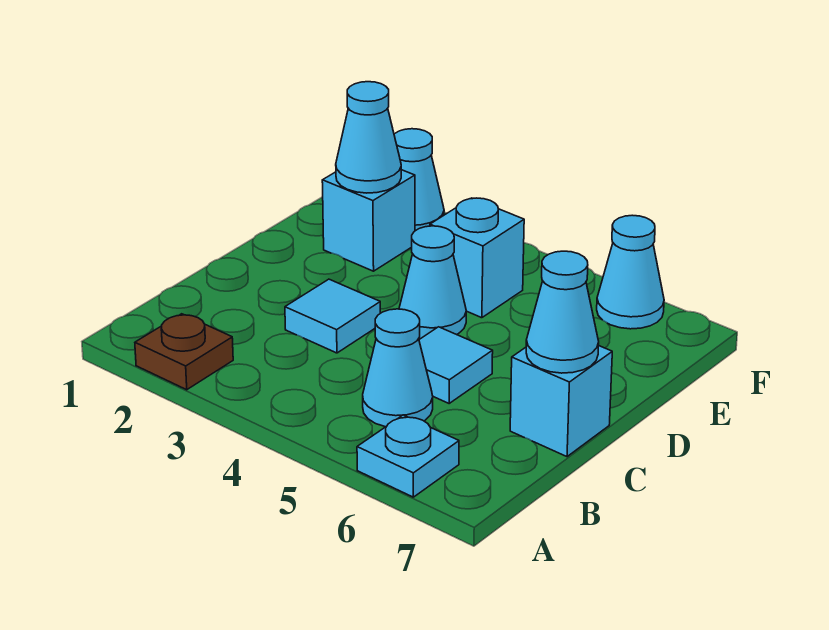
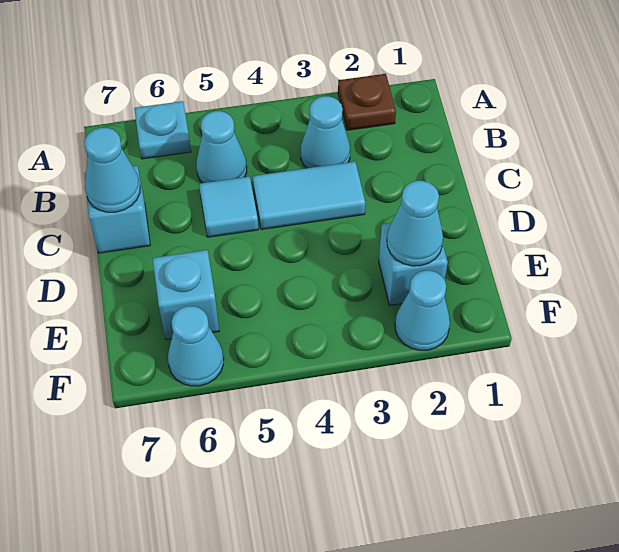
cyan tile C3 level 1 -> cyan tile C3:C4 level 1
cyan cone D4 level 1 -> cyan cone B3 level 1
cyan brick E4 level 1 -> cyan brick E6 level 1

